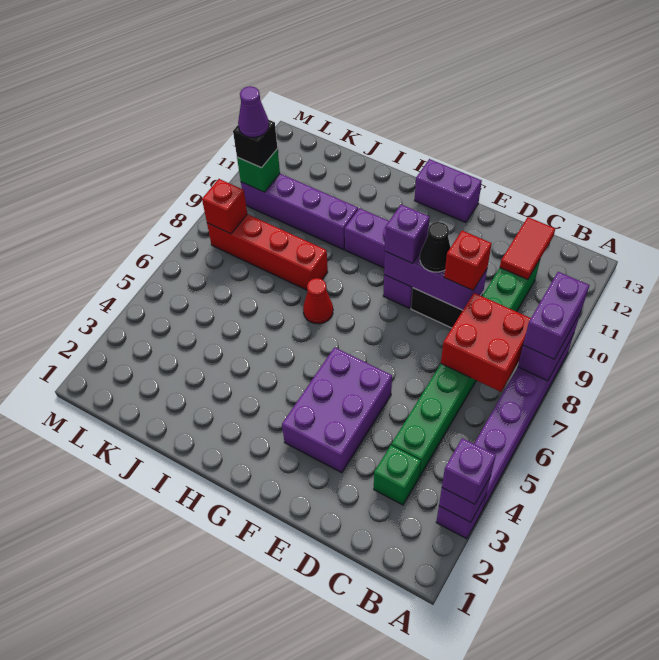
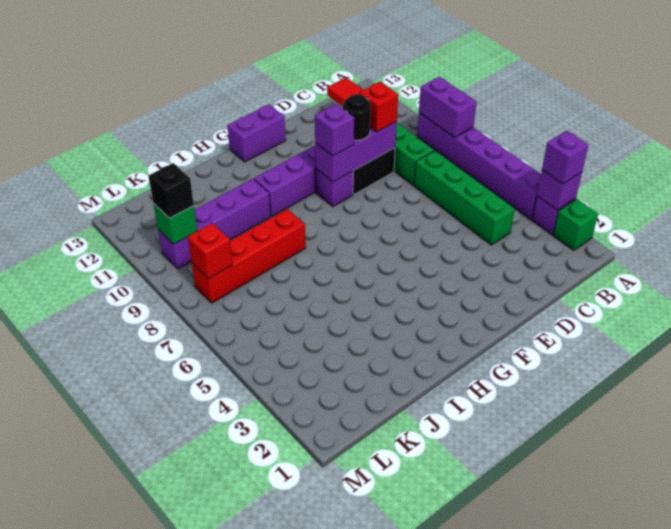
purple brick A8:A9 level 3 -> none
red brick B7:C8 level 2 -> none
green brick C3 level 1 -> green brick A2 level 1
purple brick E3:F5 level 1 -> none
black cone E9 level 3 -> black round brick E9 level 3
red cone H7 level 1 -> none
purple cone L10 level 4 -> none

